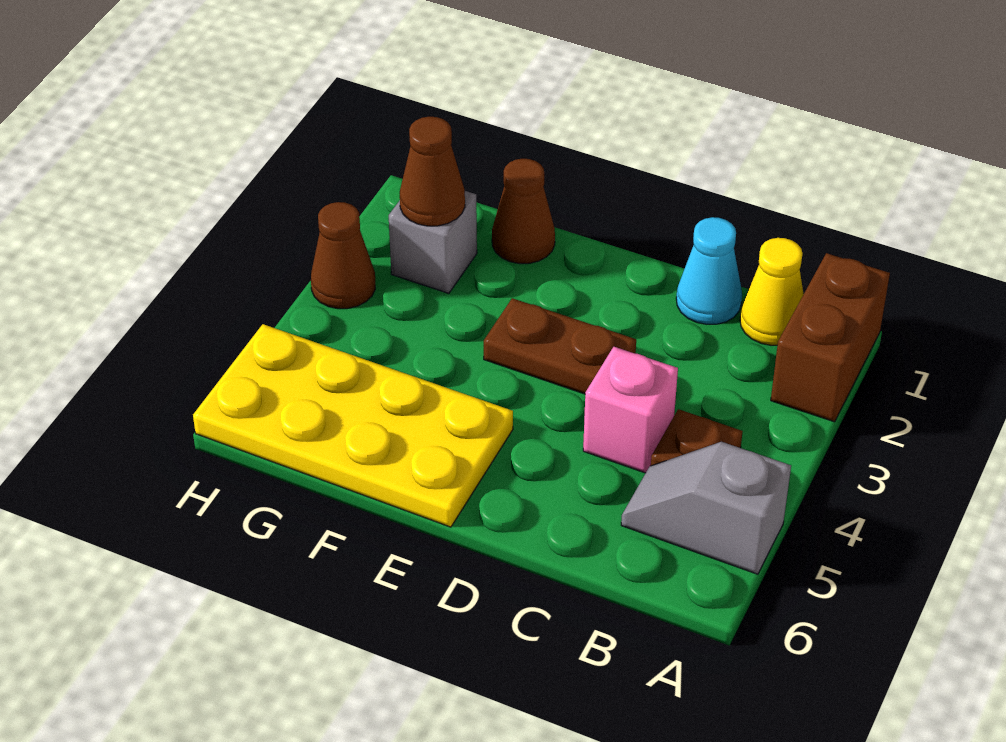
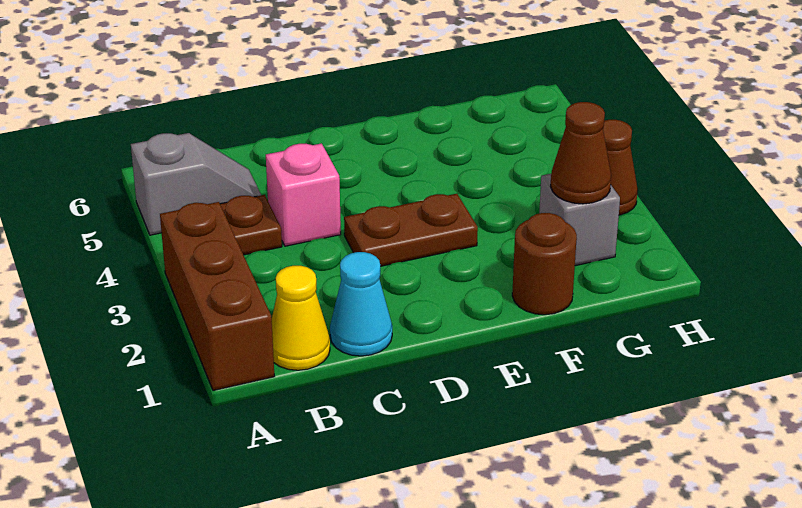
brown brick A1:A2 level 1 -> brown brick A1:A3 level 1
yellow plate E5:H6 level 1 -> none
brown cone F1 level 1 -> brown round brick F1 level 1

